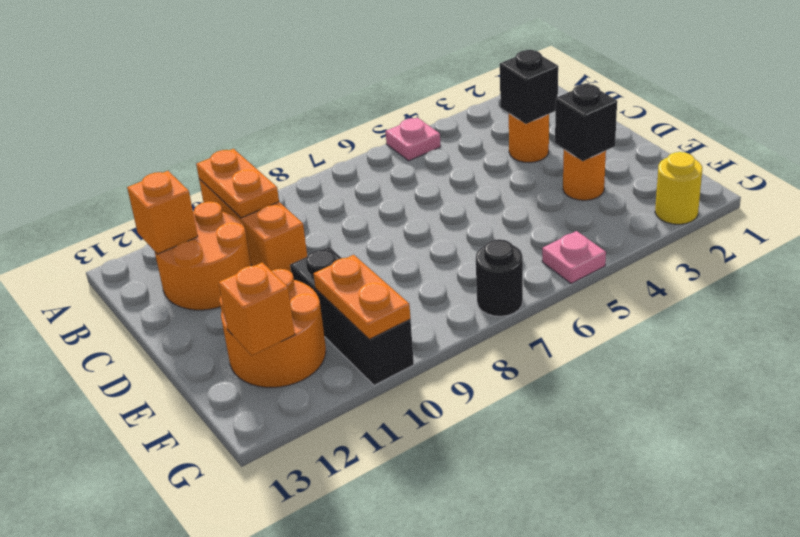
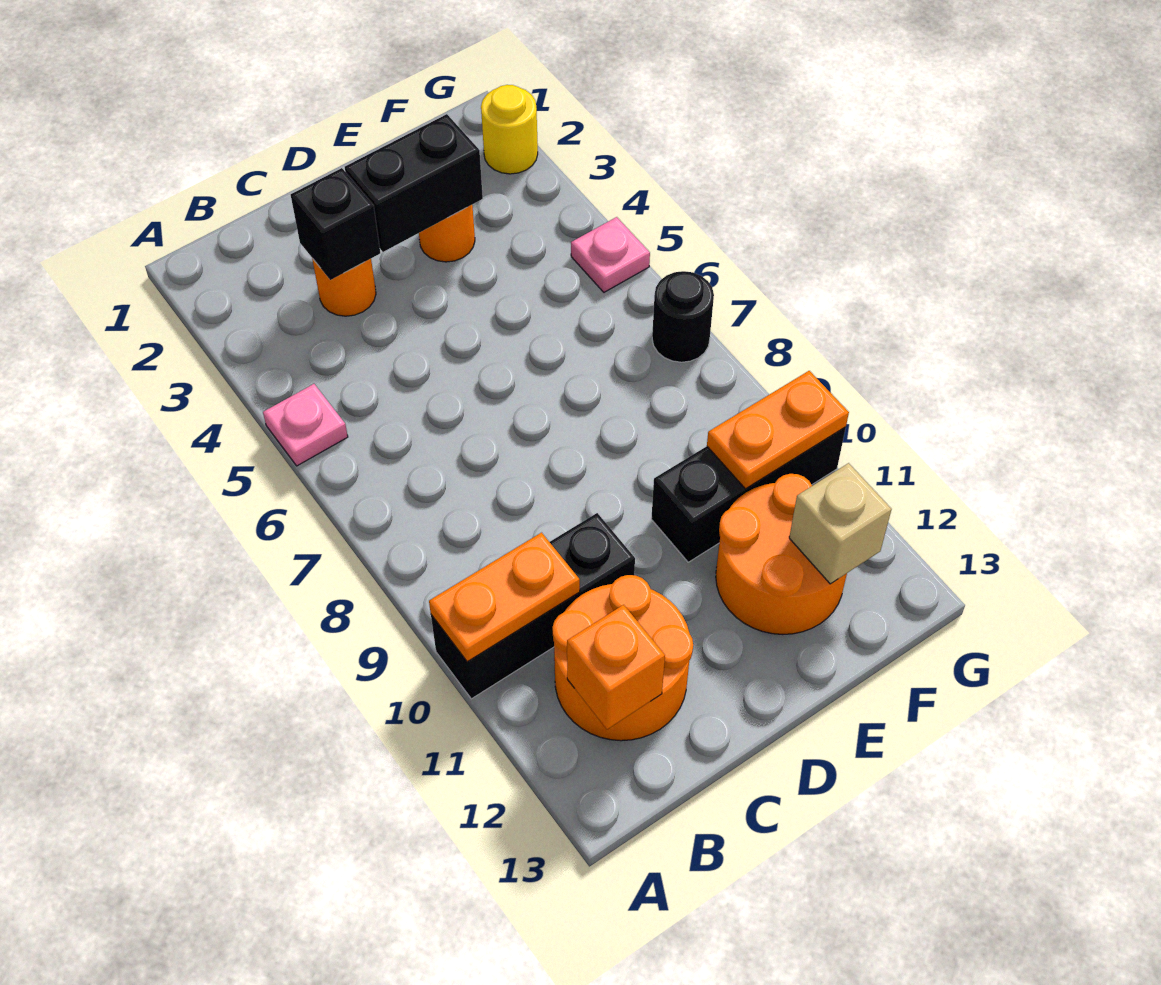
orange brick A10:C10 level 1 -> black brick A10:C10 level 1
black brick E3 level 2 -> black brick D3:E3 level 2
orange brick F12 level 2 -> tan brick F12 level 2

